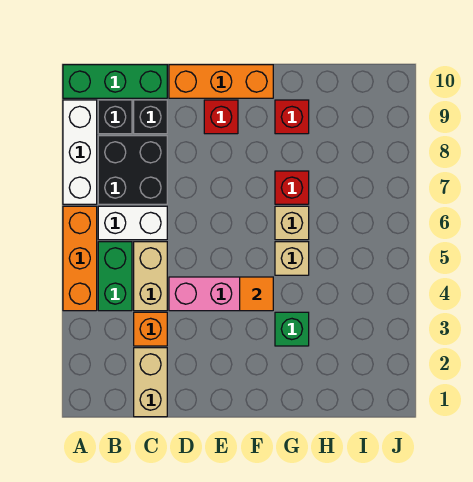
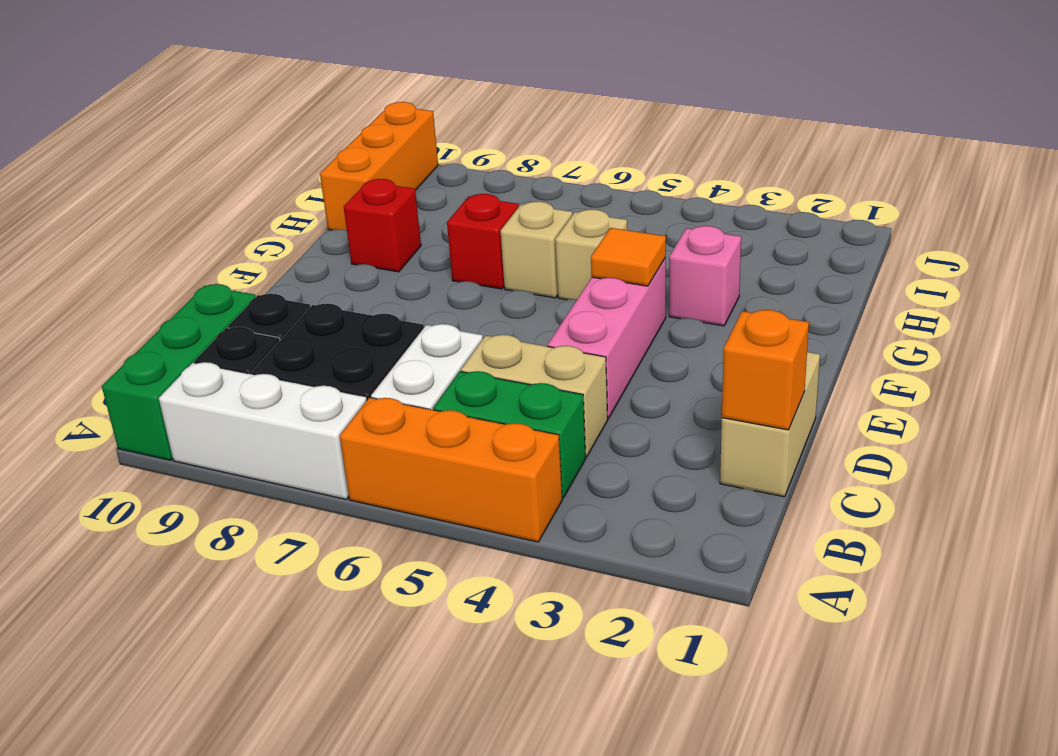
tan brick C1:C2 level 1 -> tan brick C1:D1 level 1
orange brick C3 level 1 -> orange brick C1 level 2
orange brick D10:F10 level 1 -> orange brick H10:J10 level 1
red brick E9 level 1 -> none
green brick G3 level 1 -> pink brick G3 level 1

